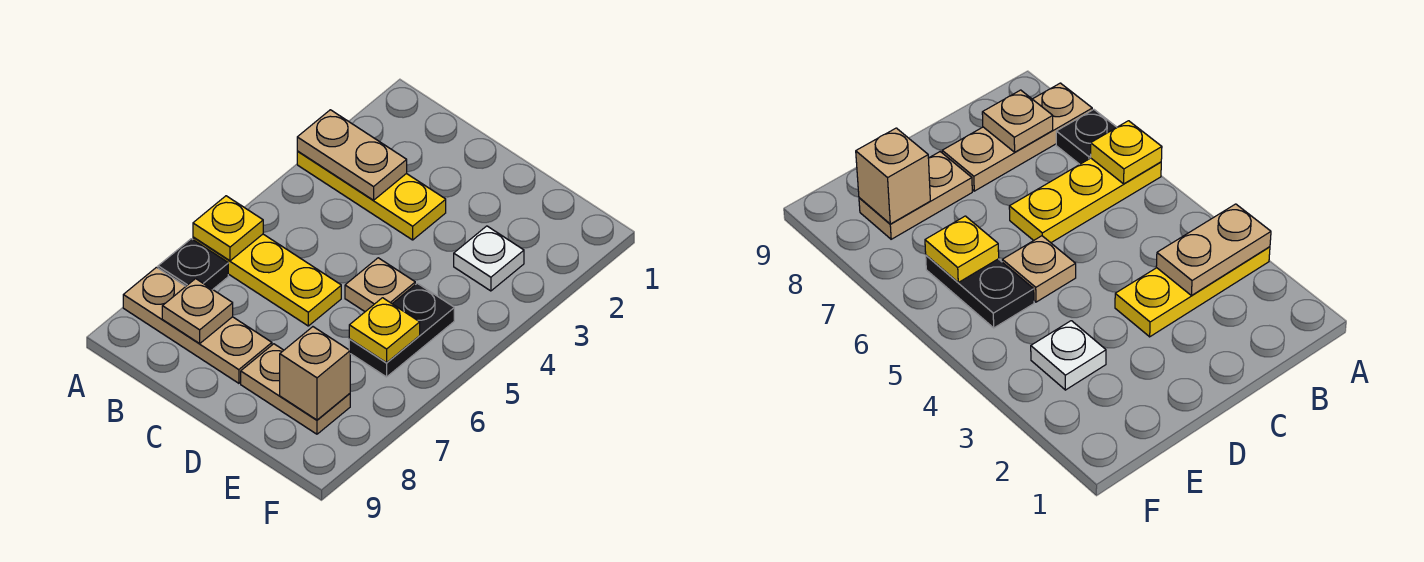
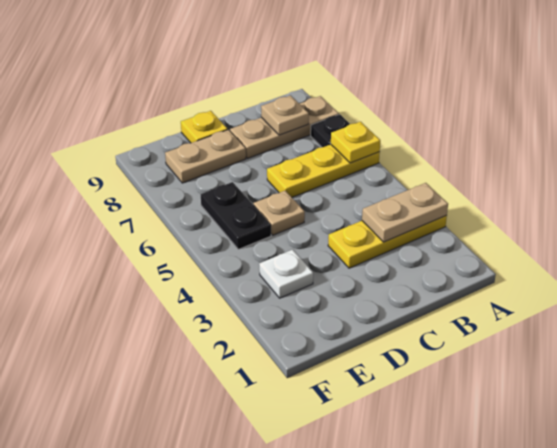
yellow plate E6 level 2 -> yellow plate D9 level 1
tan brick E8 level 2 -> none

